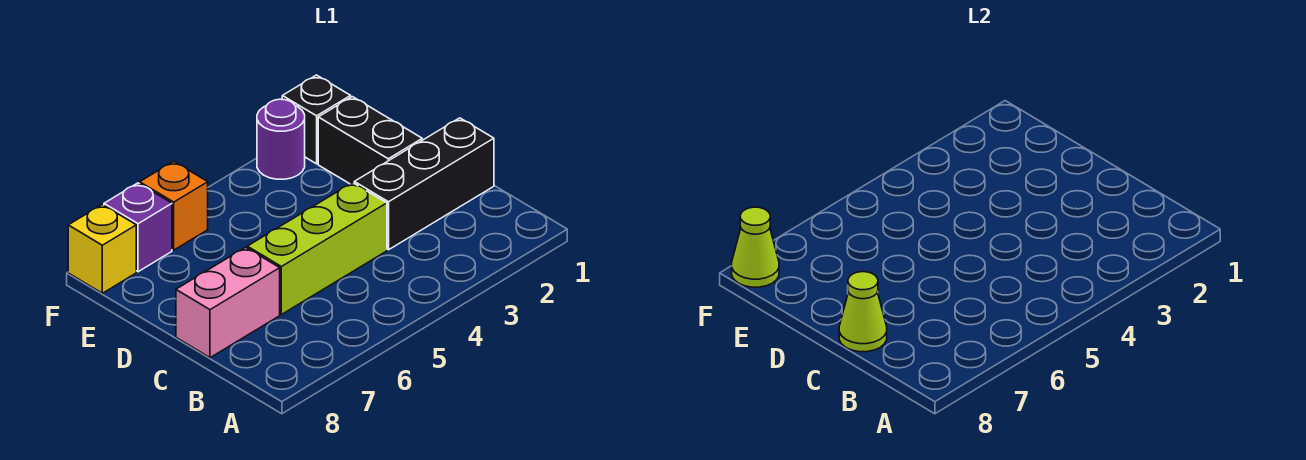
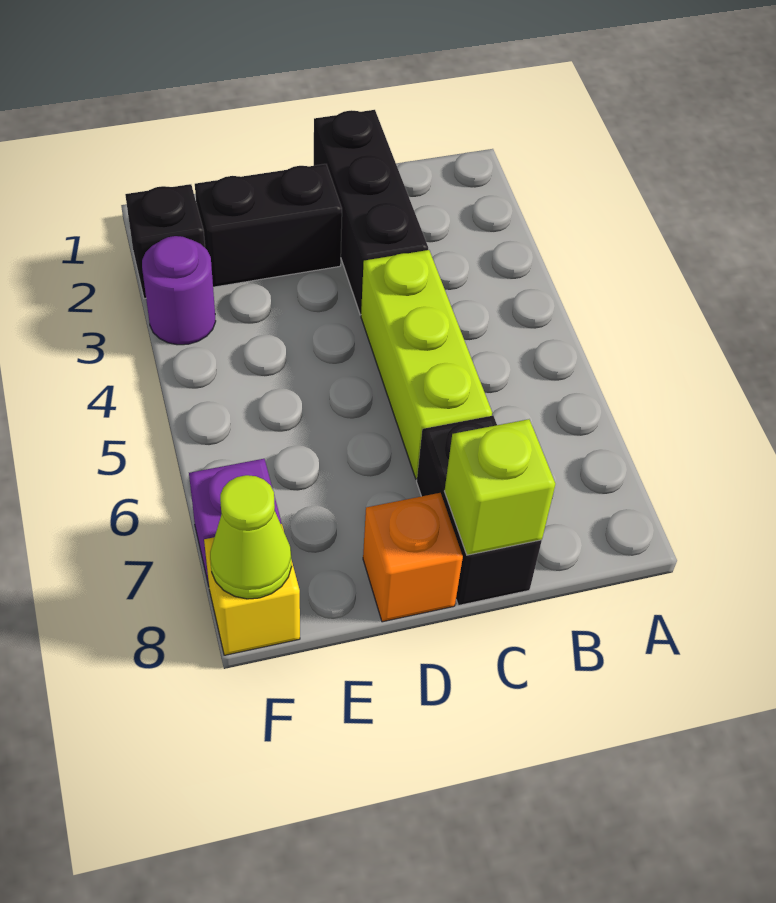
pink brick C7:C8 level 1 -> black brick C7:C8 level 1
lime cone C8 level 2 -> lime brick C8 level 2
orange brick F6 level 1 -> orange brick D8 level 1

